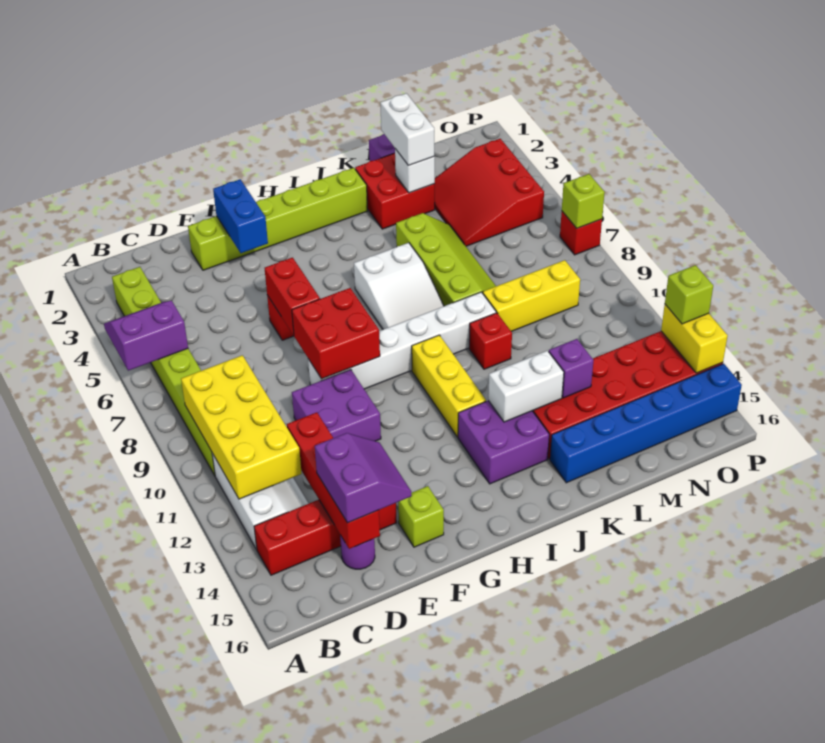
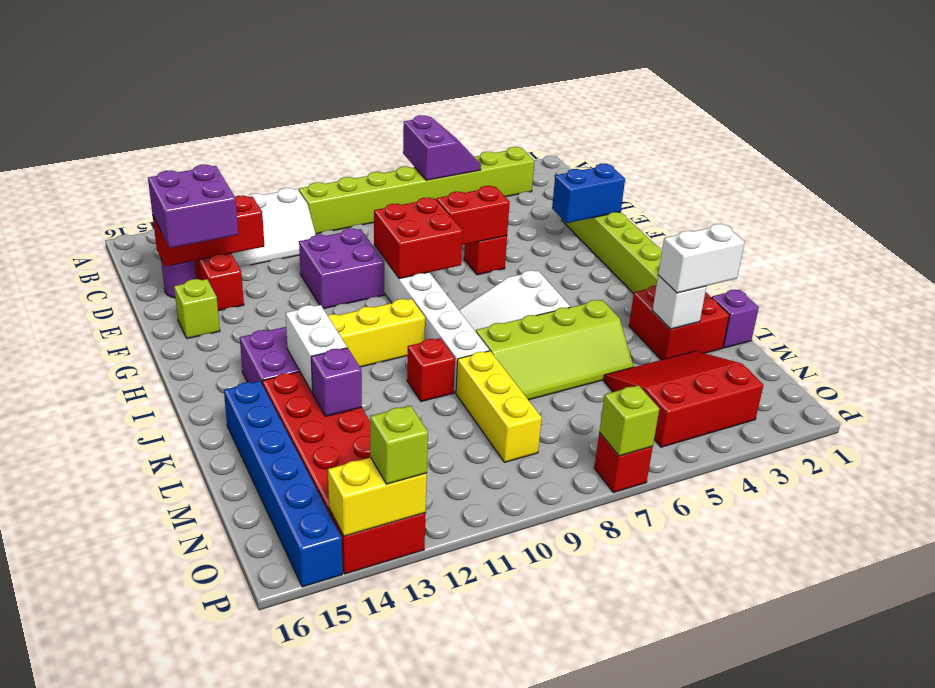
yellow brick B9:C12 level 2 -> none
red brick D12:D15 level 2 -> red brick D13:D15 level 2
purple slope D14:E15 level 3 top D -> purple brick D14:E15 level 3

